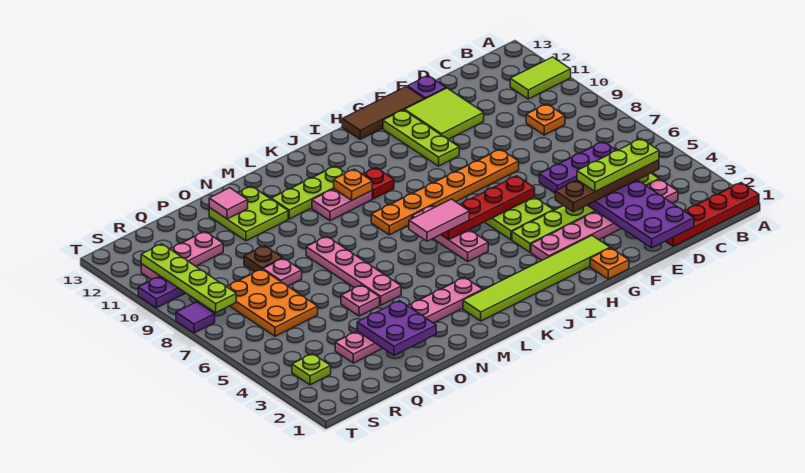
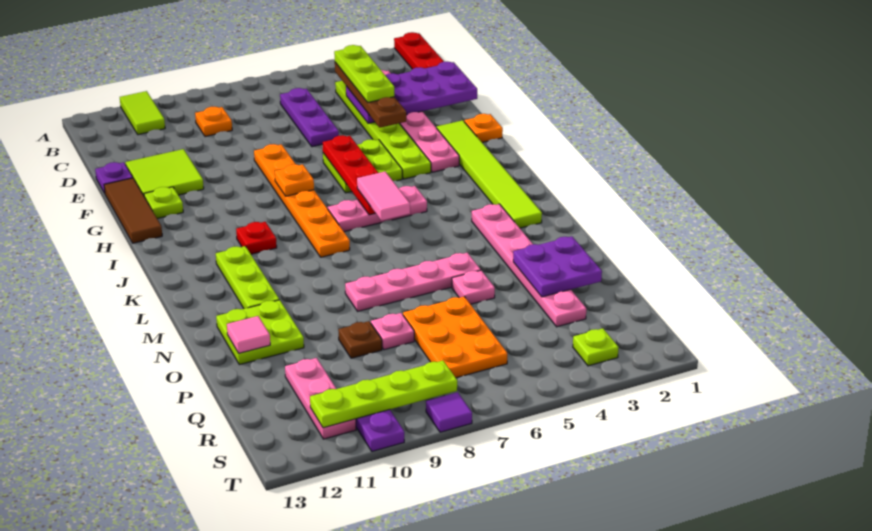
lime plate G10:G12 level 1 -> lime plate G12 level 1
pink plate K10:L10 level 1 -> none
orange plate K10 level 2 -> orange plate H8 level 2
orange plate Q6:R8 level 1 -> orange plate P6:R7 level 1

